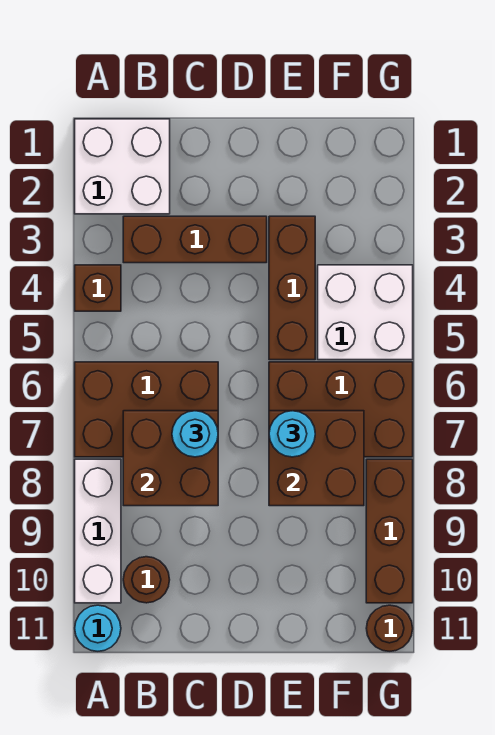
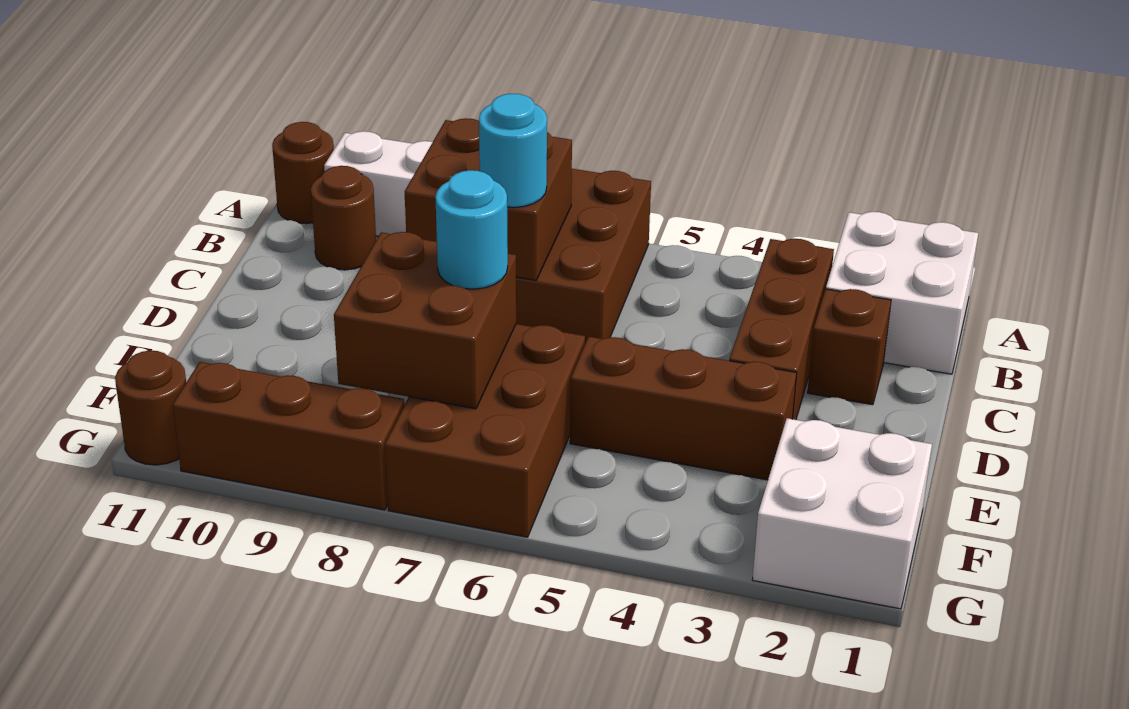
brown brick A4 level 1 -> brown brick C2 level 1
cyan round brick A11 level 1 -> brown round brick A11 level 1
white brick F4:G5 level 1 -> white brick F1:G2 level 1

